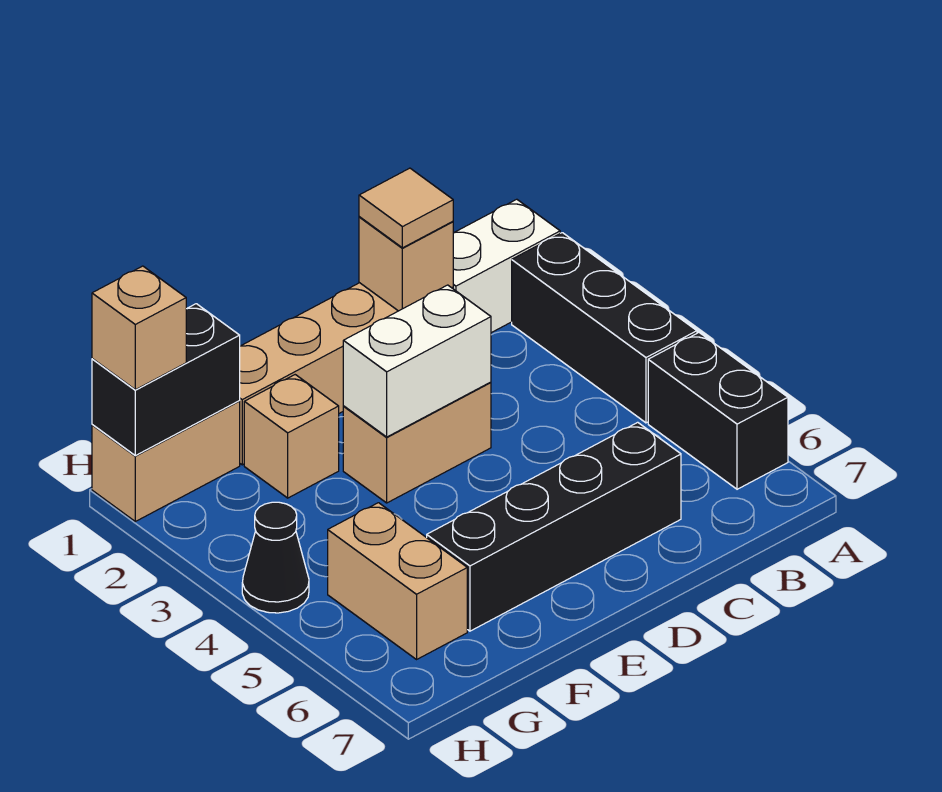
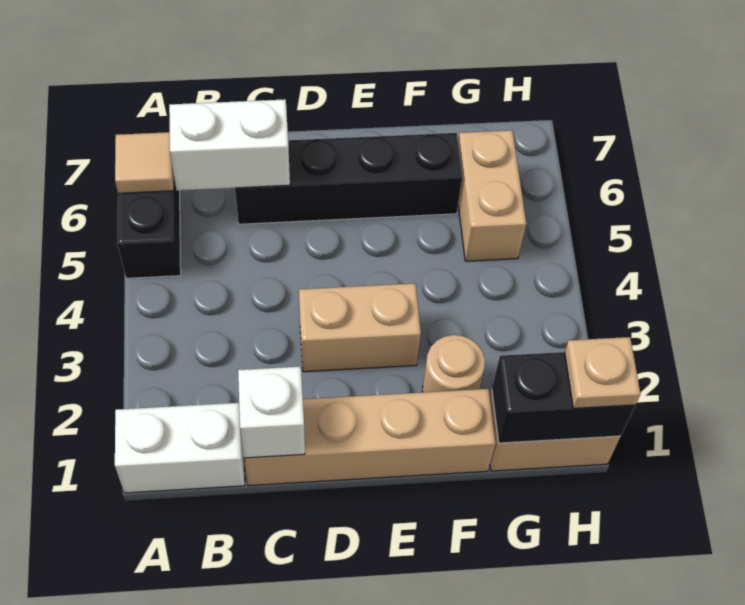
black brick A2:A4 level 1 -> none
tan brick C1 level 2 -> white brick C1 level 2
tan tile C1 level 3 -> tan tile A6 level 2
white brick D3:E3 level 2 -> white brick B6:C6 level 2
tan brick F2 level 1 -> tan round brick F2 level 1
tan brick H1 level 3 -> tan plate H1 level 3
black cone H4 level 1 -> none

